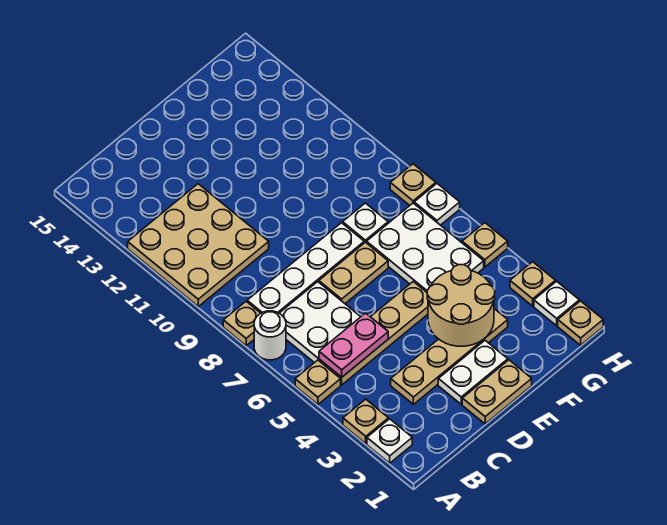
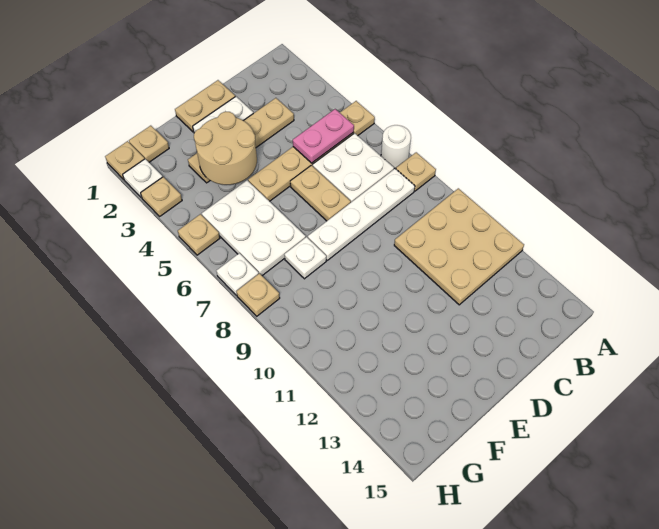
white plate A2 level 1 -> none
tan plate A3 level 1 -> tan plate G1 level 1
tan plate D7:E7 level 1 -> tan plate D6:D7 level 1

